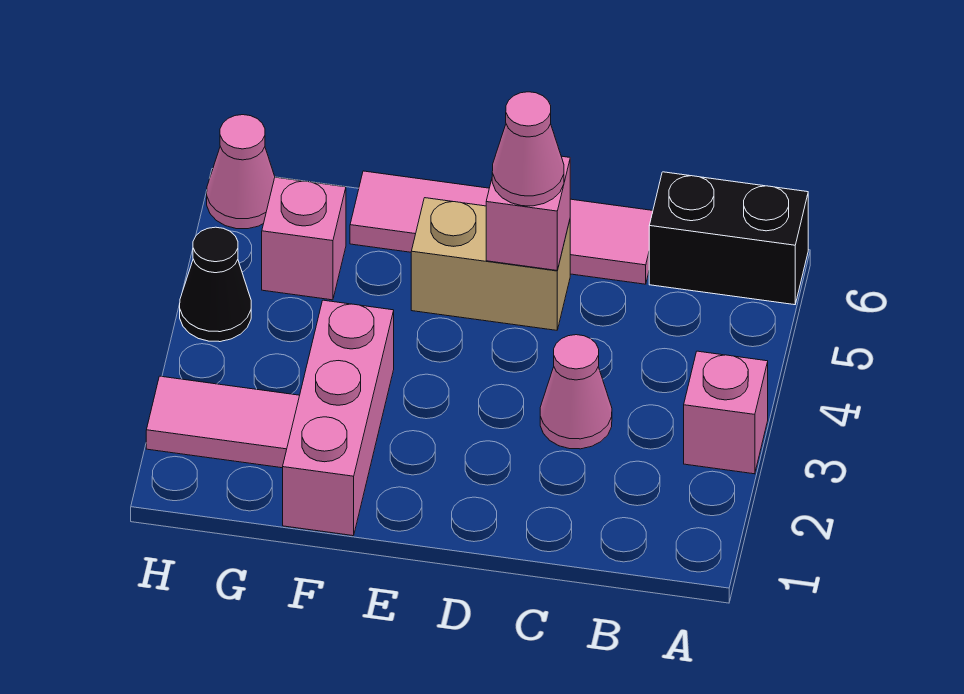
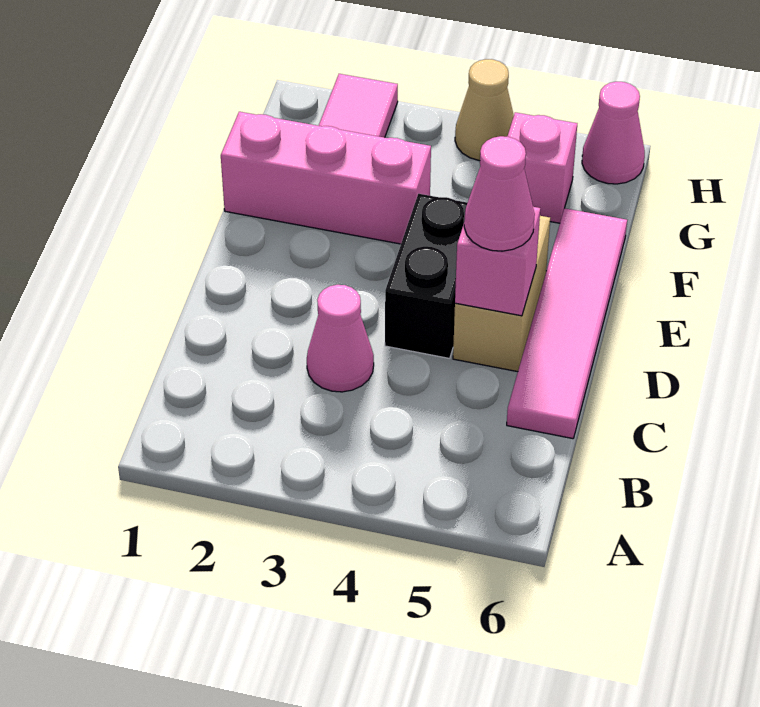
pink brick A3 level 1 -> none
black brick A6:B6 level 1 -> black brick D4:E4 level 1
black cone H4 level 1 -> tan cone H4 level 1

